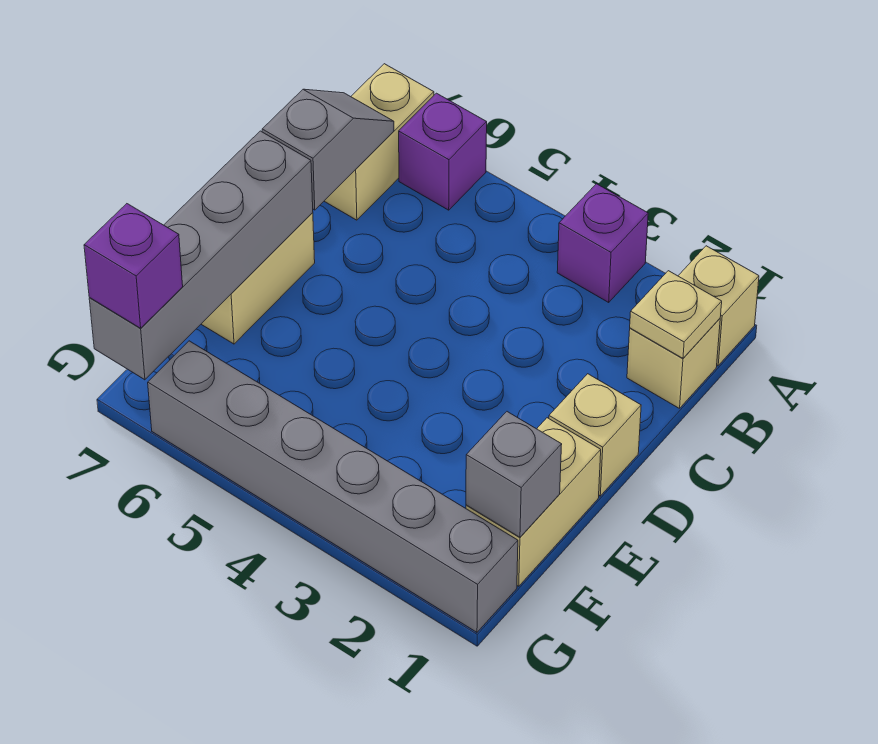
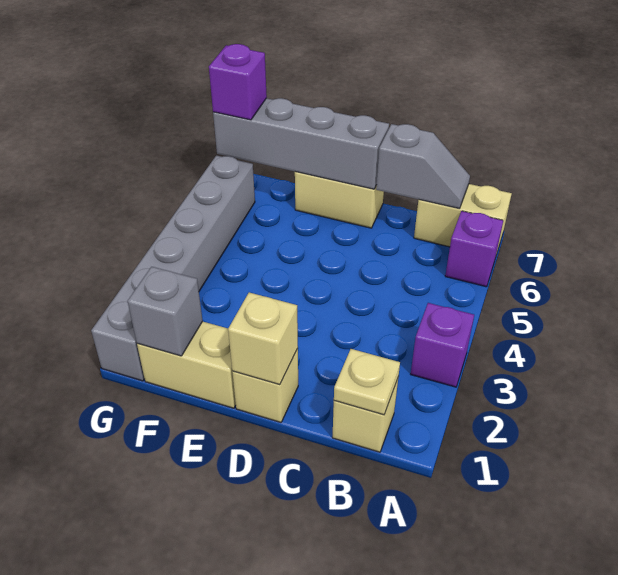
tan brick A1 level 1 -> tan brick D1 level 2

